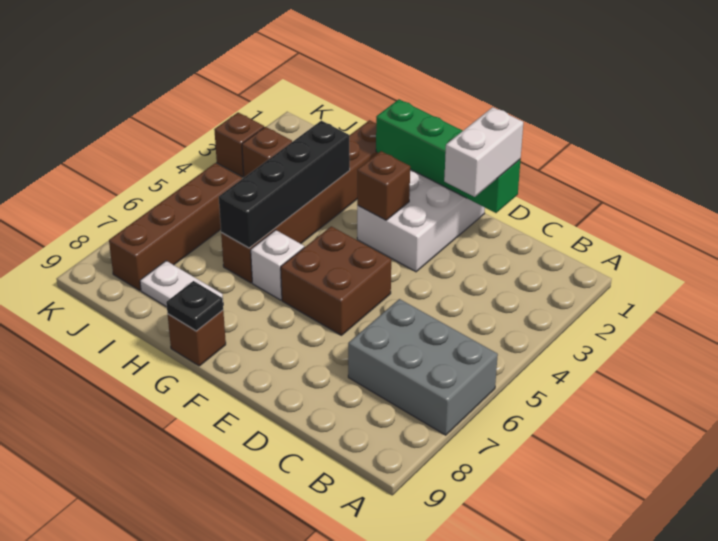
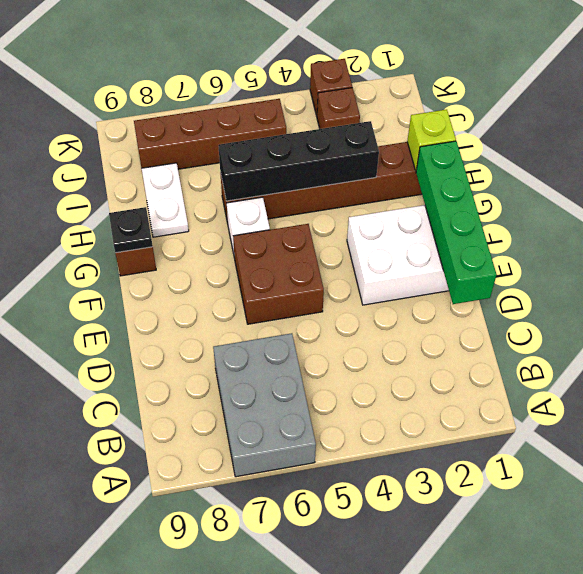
white brick D1:D2 level 3 -> none
brown brick F3 level 2 -> none
none -> lime brick H1 level 2

